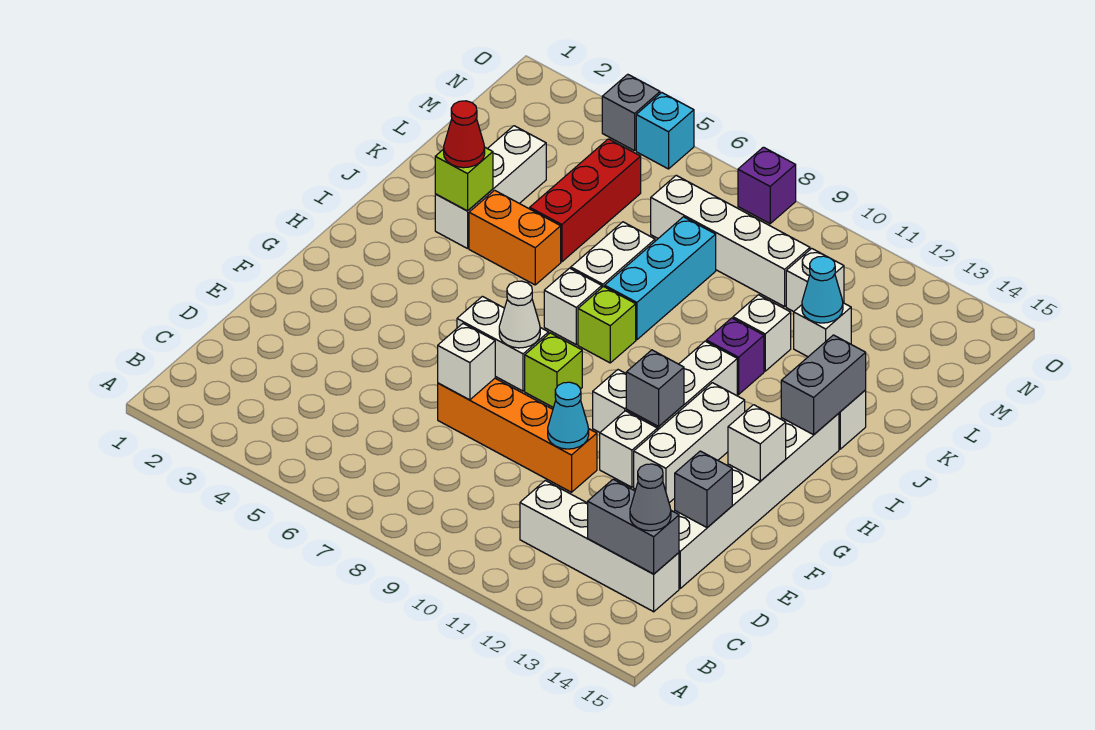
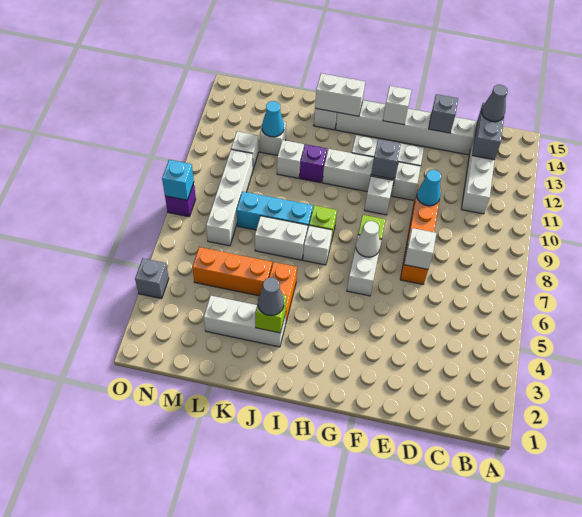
grey brick I14:J14 level 2 -> white brick I14:J14 level 2
red cone J3 level 3 -> grey cone J3 level 3
red brick K5:M5 level 1 -> orange brick K5:M5 level 1
cyan brick O5 level 1 -> cyan brick O8 level 2

